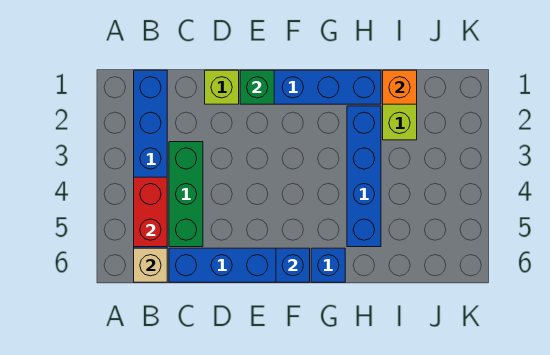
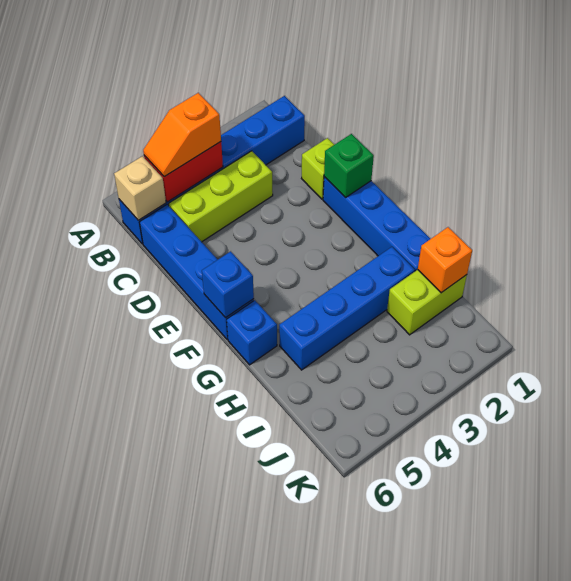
none -> orange slope B4:B5 level 3 top 4
green brick C3:C5 level 1 -> lime brick C3:C5 level 1

